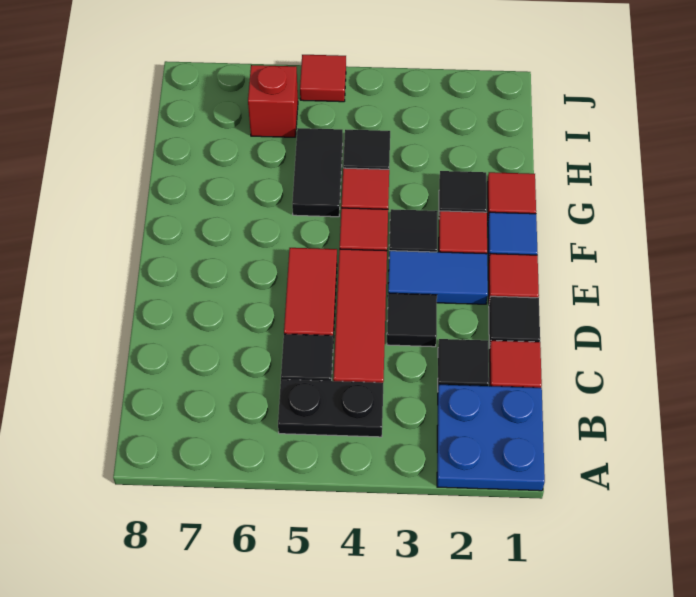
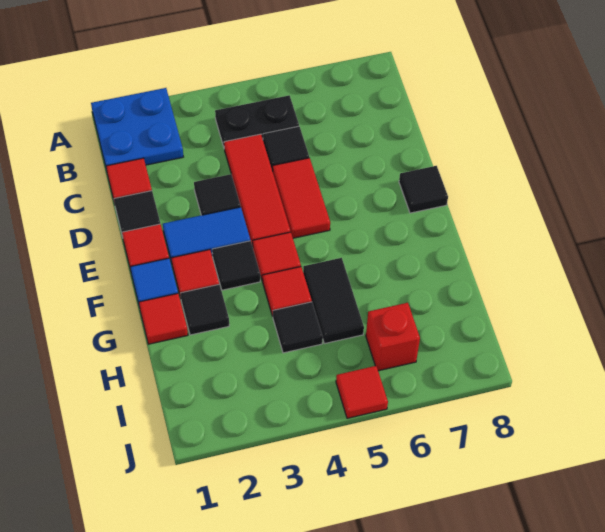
black tile C2 level 1 -> black tile E8 level 1

